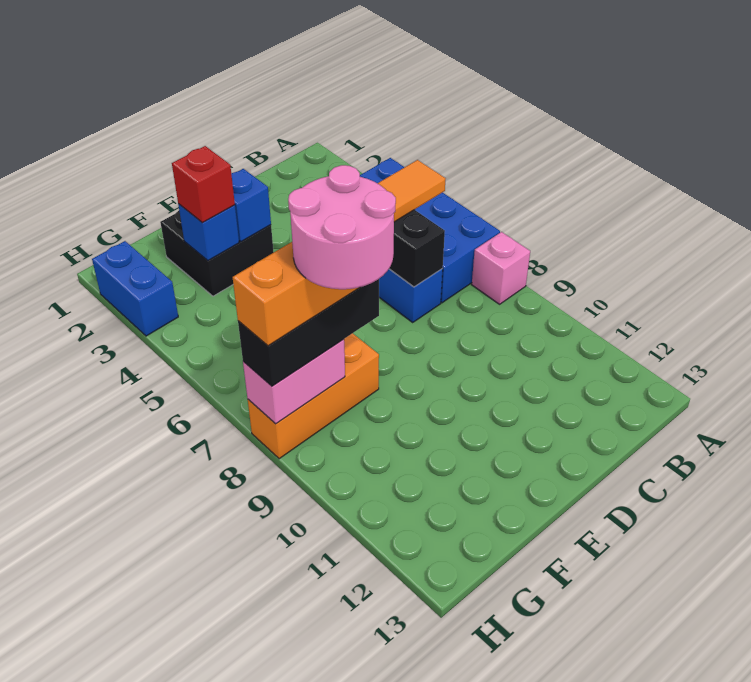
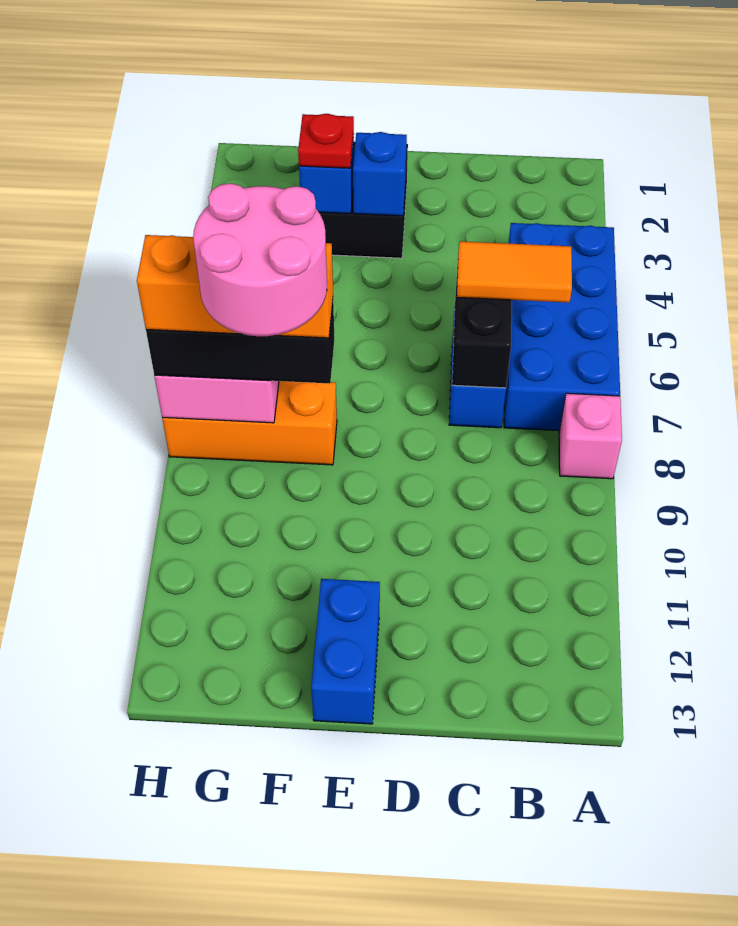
red brick F3 level 3 -> red plate F3 level 3
blue brick H2:H3 level 1 -> blue brick E12:E13 level 1

